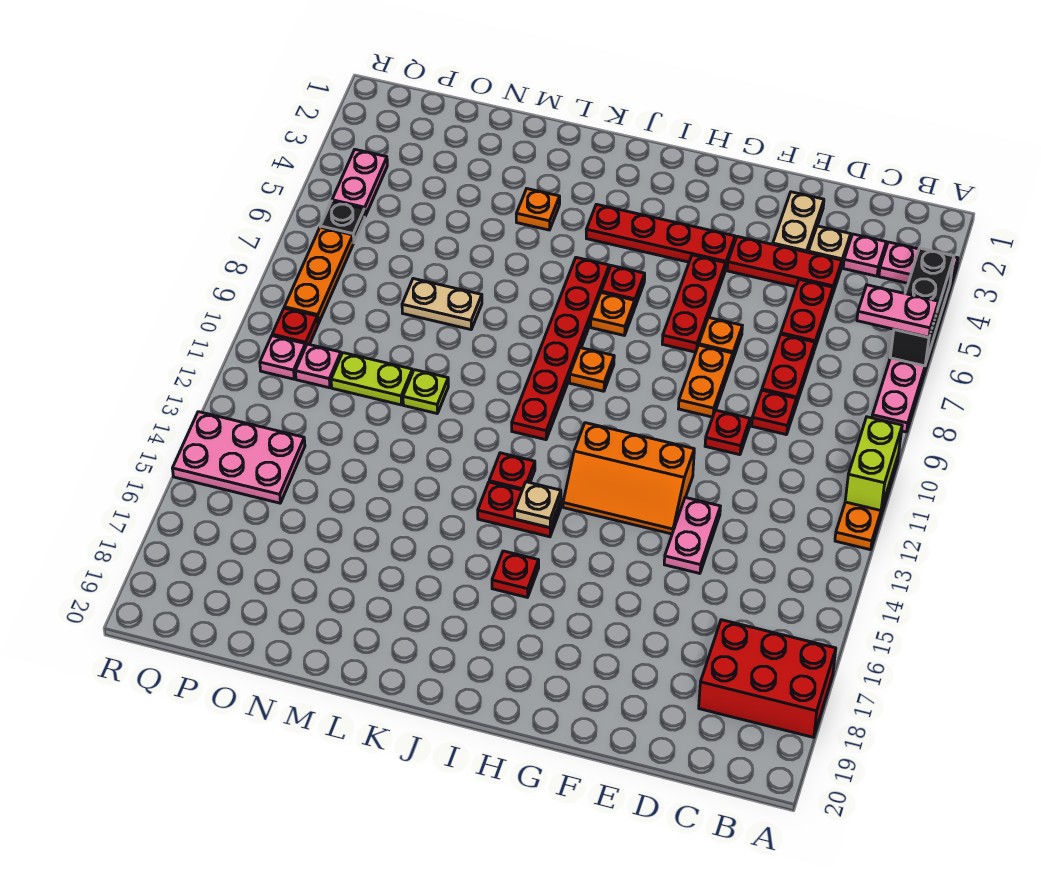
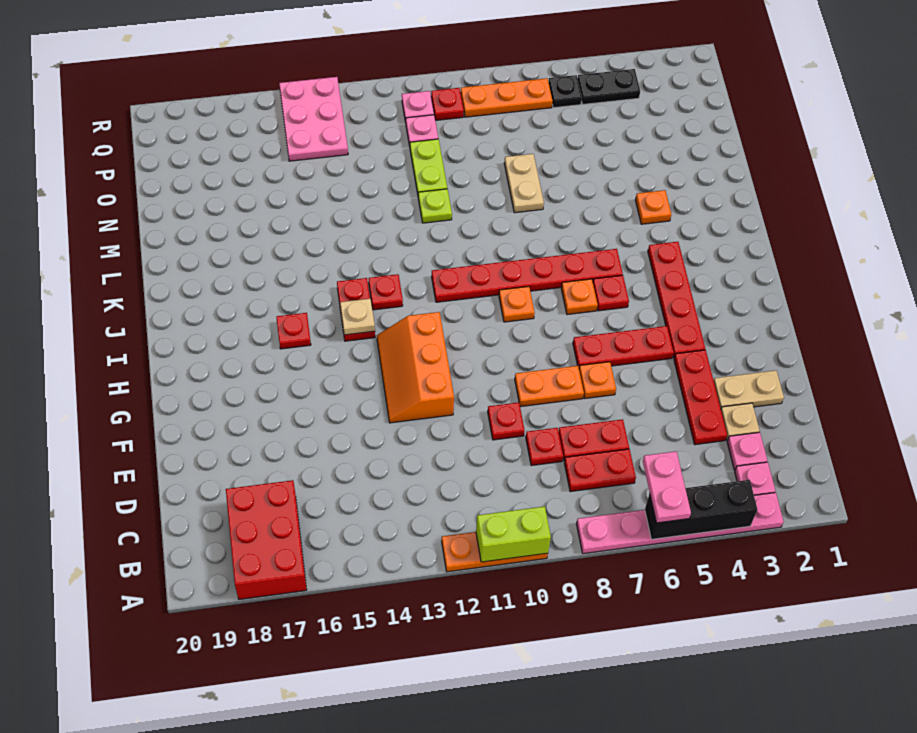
red plate D5:D6 level 1 -> red plate C7:C8 level 1
pink plate E13:E14 level 1 -> none
pink plate Q4:Q5 level 1 -> black plate Q4:Q5 level 1

